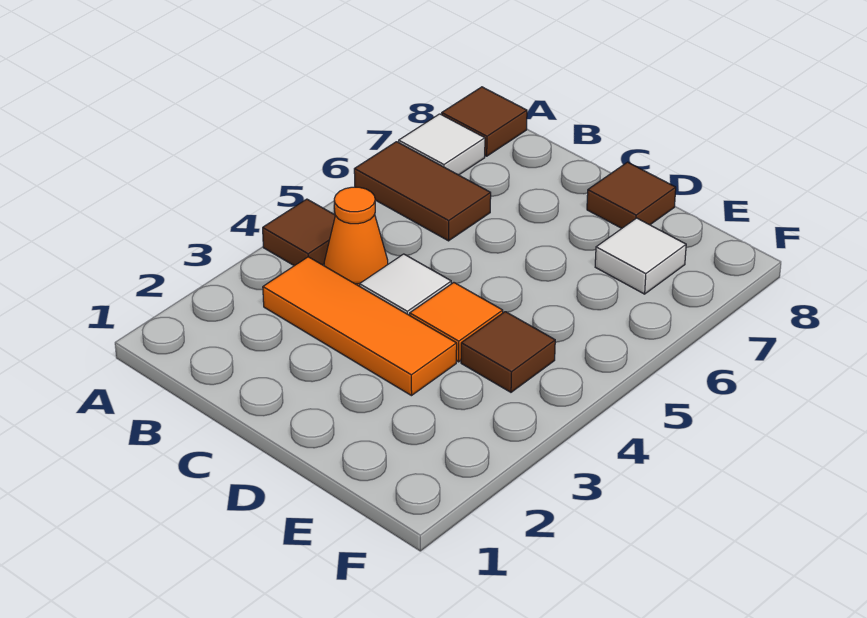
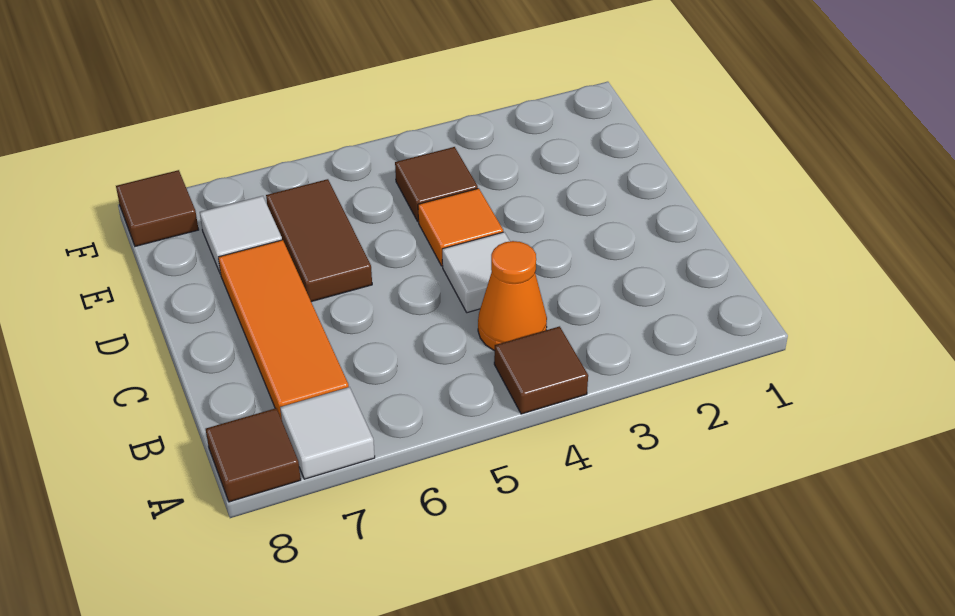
brown tile A6:B6 level 1 -> brown tile D6:E6 level 1
orange tile B3:D3 level 1 -> orange tile B7:D7 level 1
brown tile D8 level 1 -> brown tile F8 level 1

